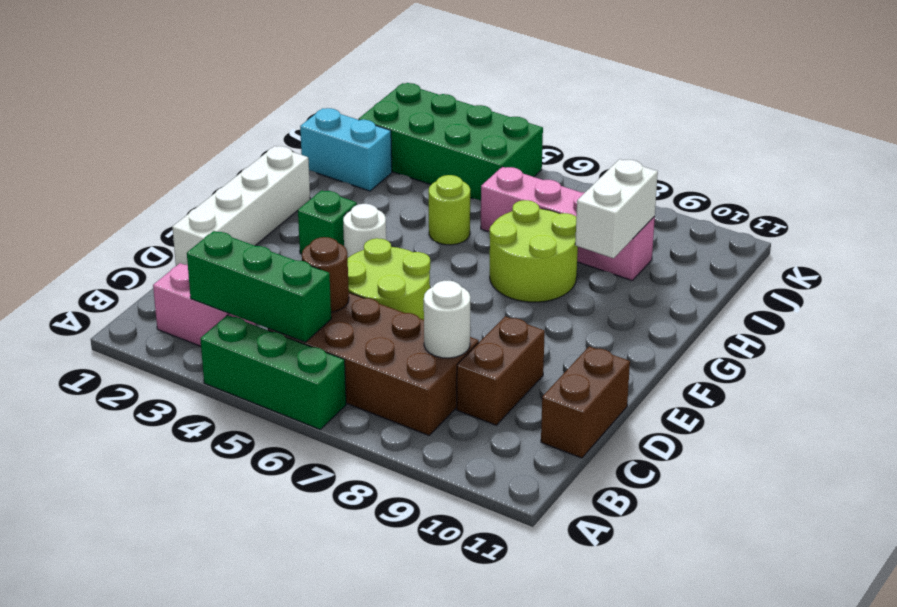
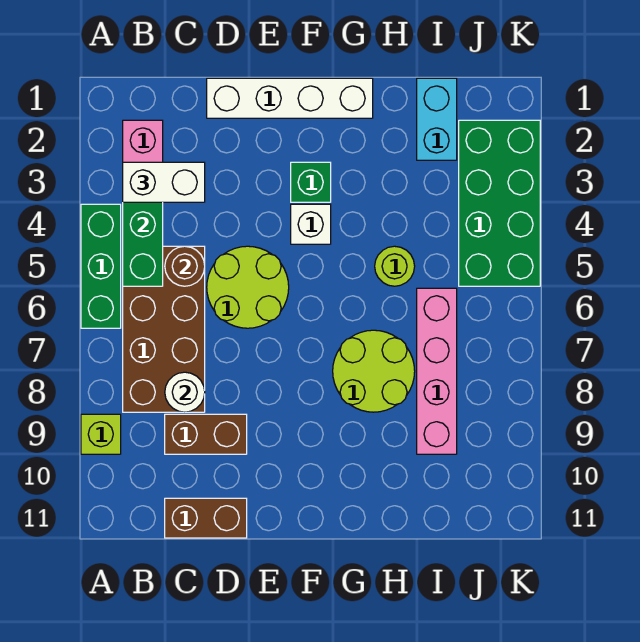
none -> lime brick A9 level 1
white round brick F4 level 1 -> white brick F4 level 1
white brick H9:I9 level 2 -> white brick B3:C3 level 3

